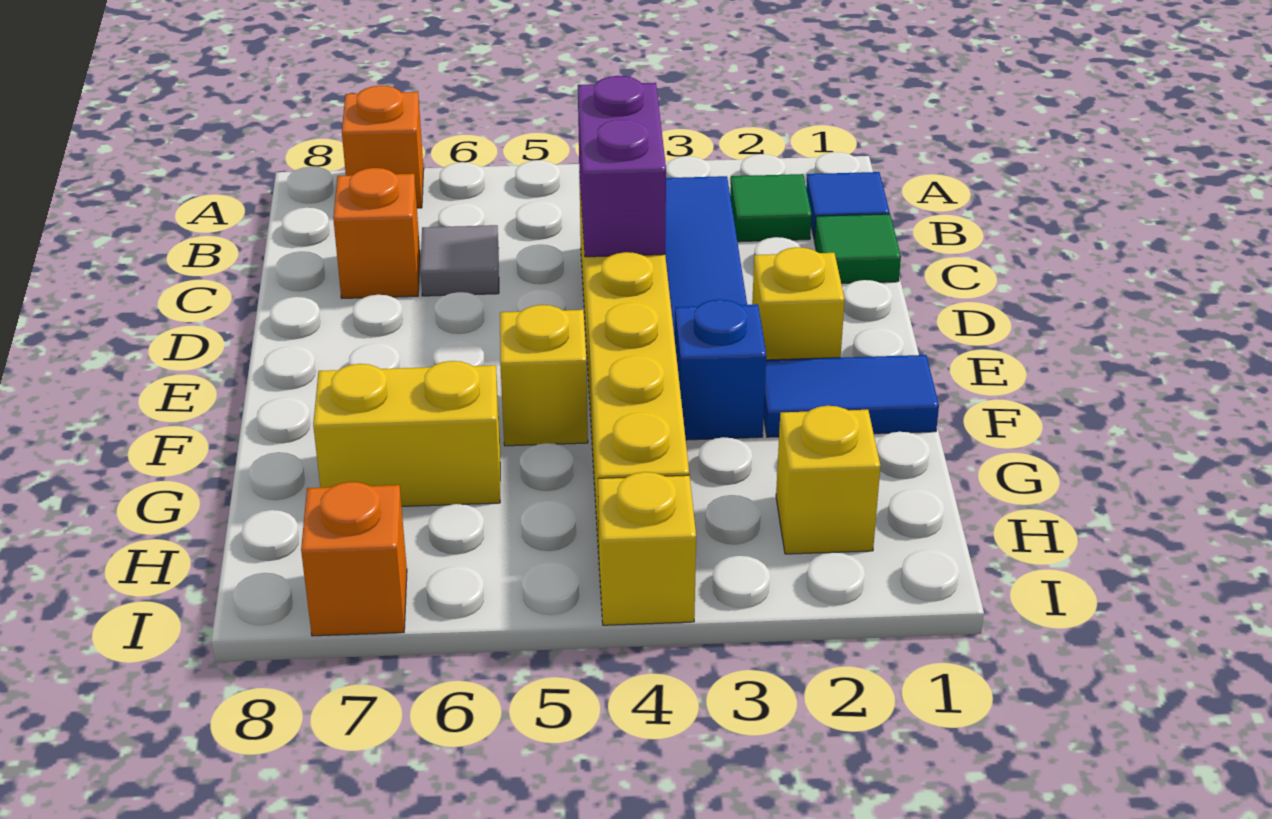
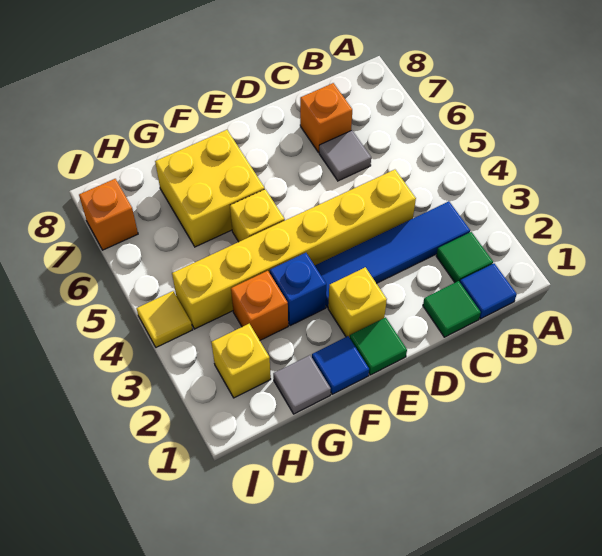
orange brick A7 level 1 -> orange brick G3 level 1
purple brick C4:D4 level 2 -> none
none -> green tile E1 level 1
blue tile F1:F2 level 1 -> blue tile F1 level 1
none -> grey tile G1 level 1
yellow brick G6:G7 level 1 -> yellow brick F6:G7 level 1
yellow brick I4 level 1 -> yellow tile I4 level 1

